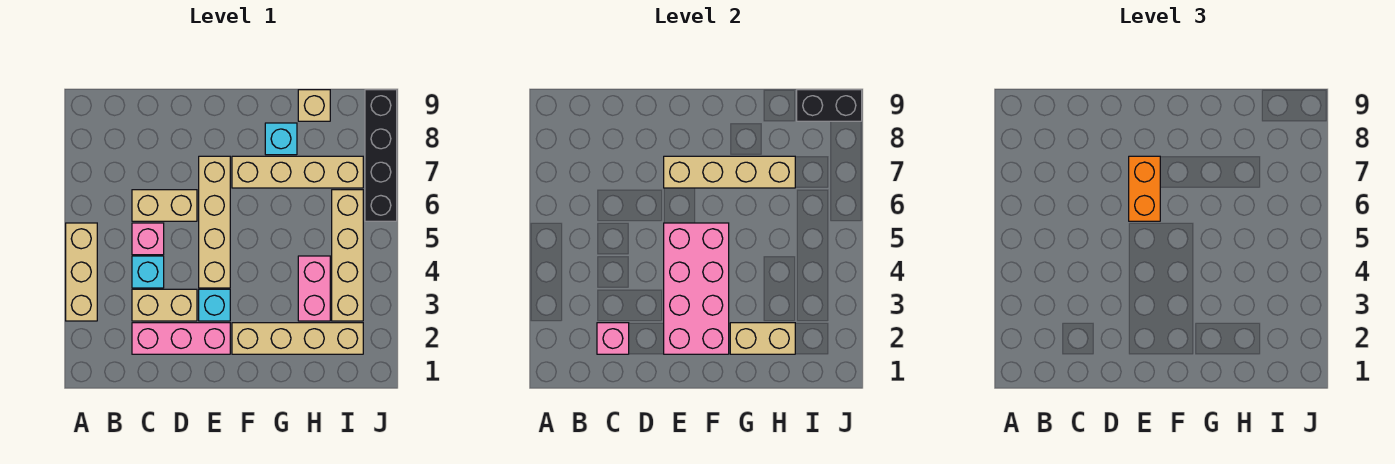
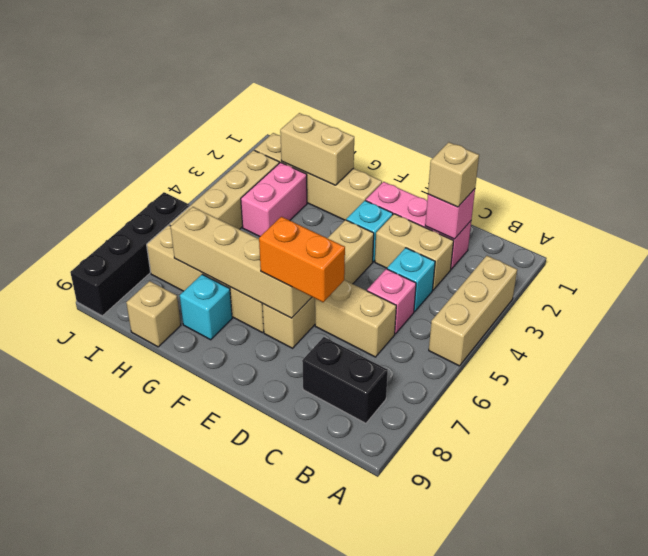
none -> tan brick C2 level 3
pink brick E2:F5 level 2 -> none
orange brick E6:E7 level 3 -> orange brick D7:E7 level 3
black brick I9:J9 level 2 -> black brick B8:C8 level 1

